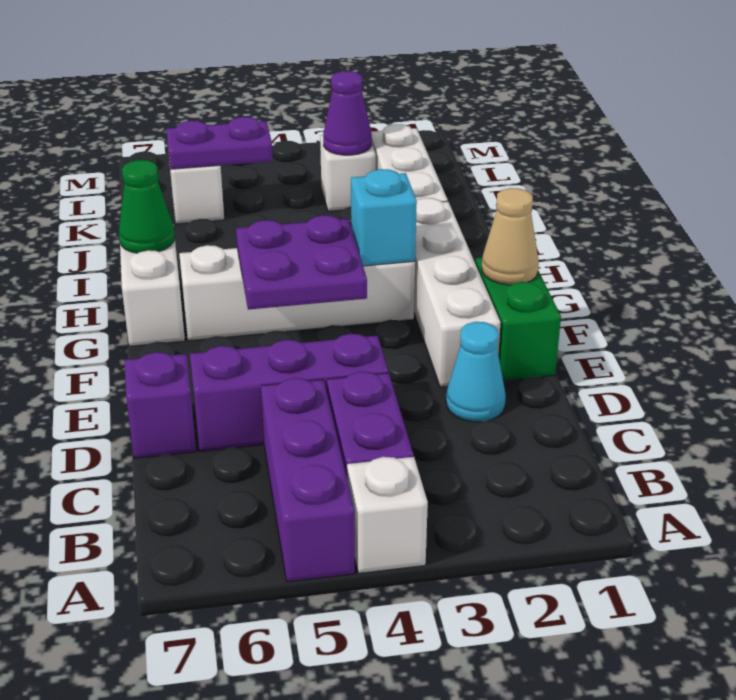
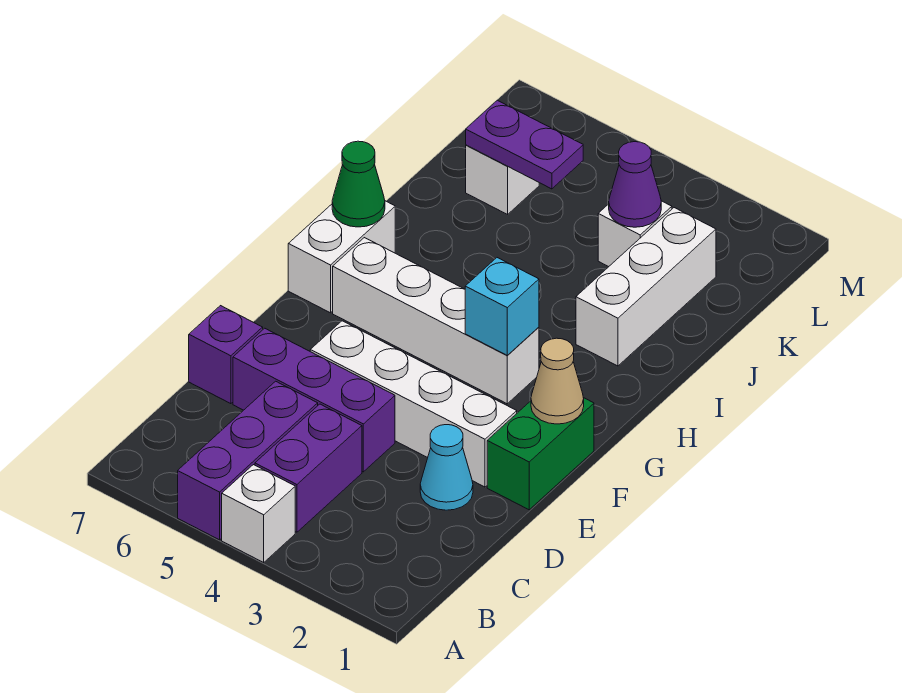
white brick E2:H2 level 1 -> white brick E2:E5 level 1
purple plate F4:G5 level 2 -> none

